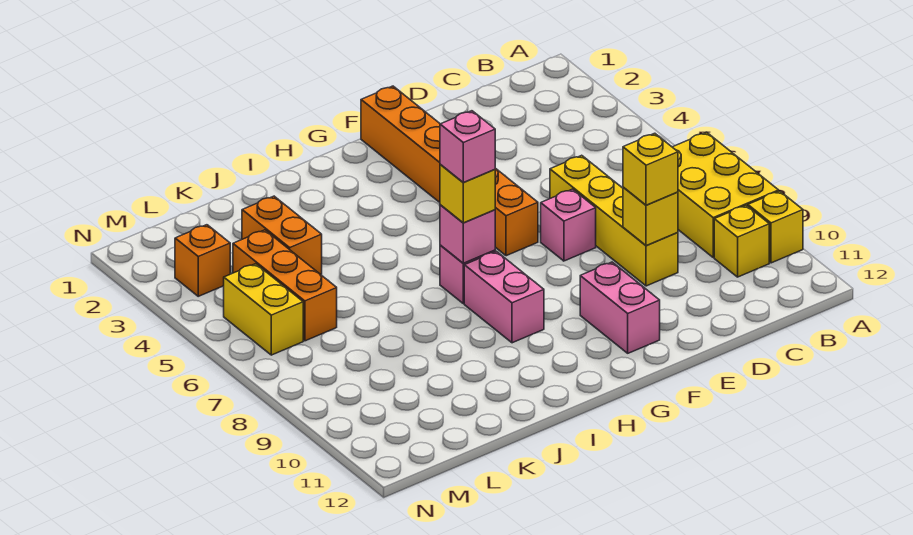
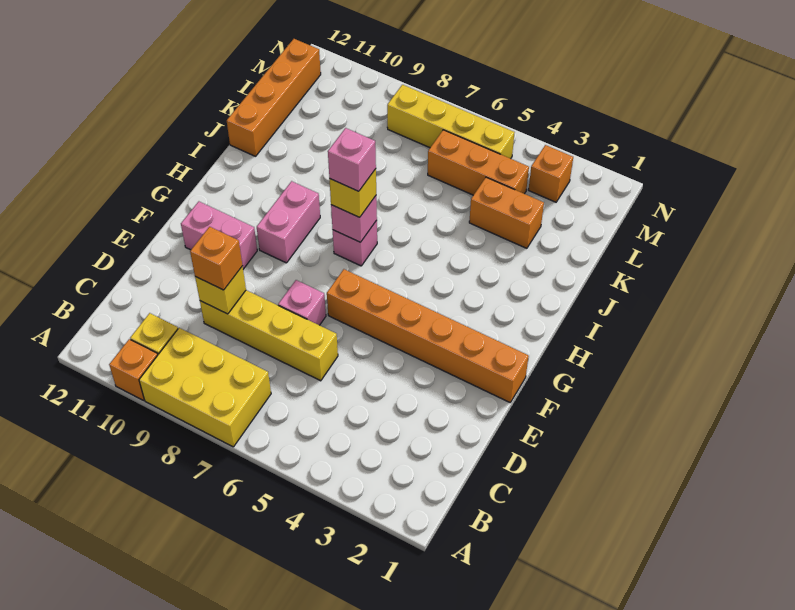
yellow brick A10 level 1 -> orange brick A10 level 1
yellow brick D9 level 3 -> orange brick D9 level 3
pink brick H8:H9 level 1 -> pink brick G9:H9 level 1
none -> orange brick J12:M12 level 1
yellow brick M5:M6 level 1 -> yellow brick M5:M8 level 1

